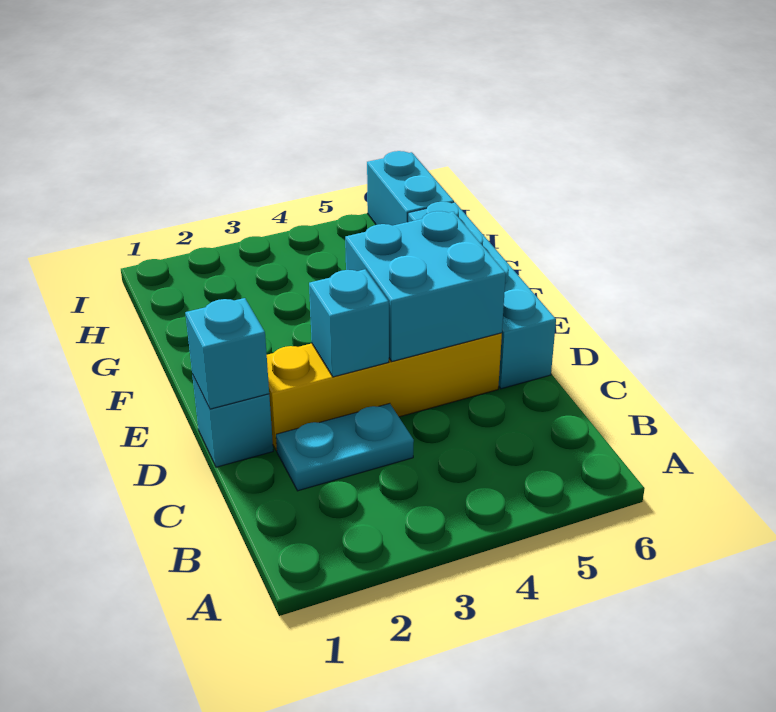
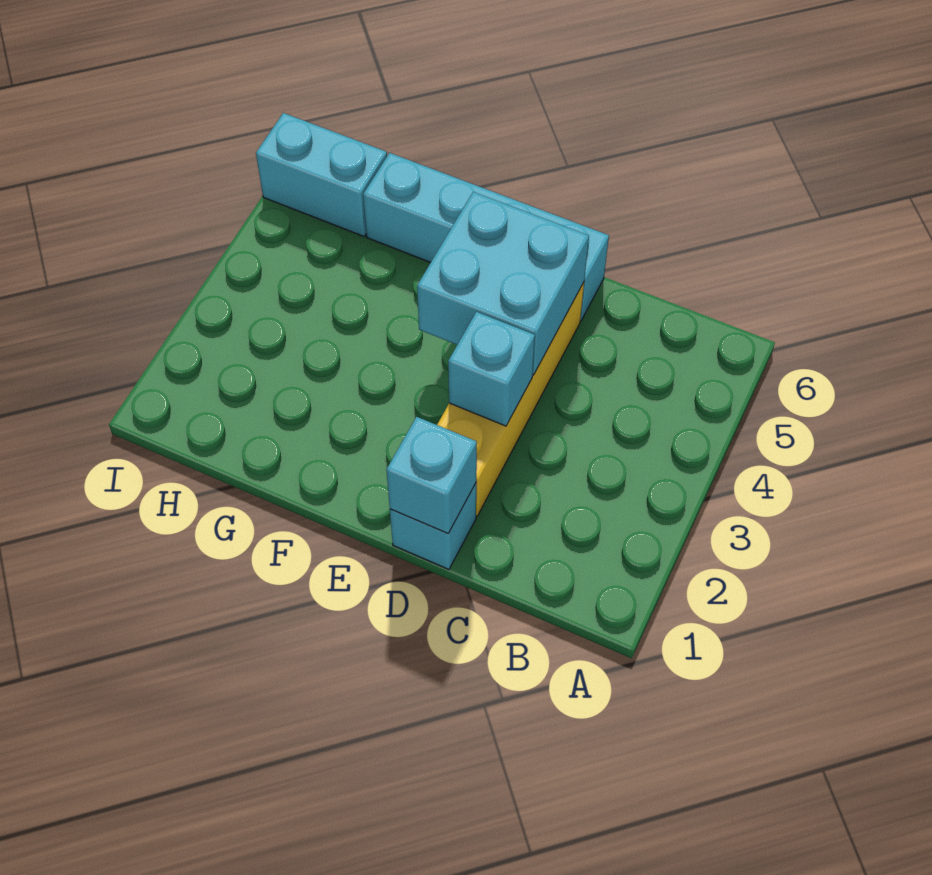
cyan plate C2:C3 level 1 -> none

